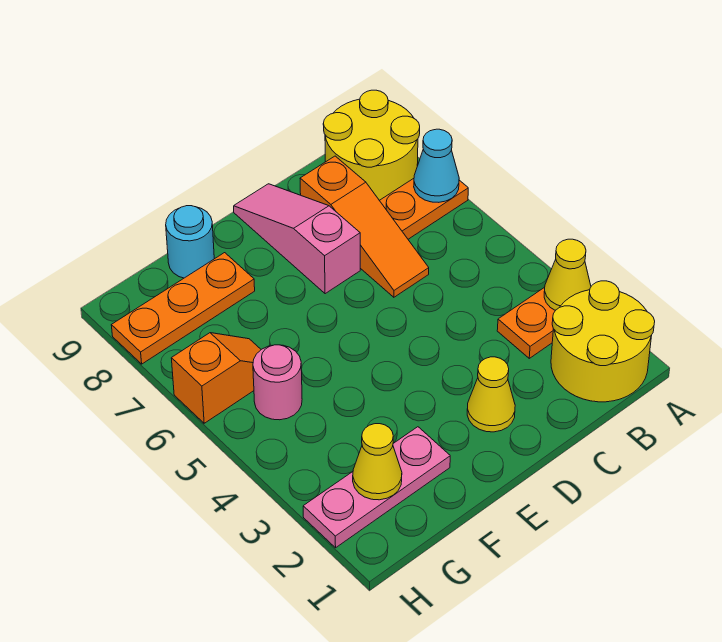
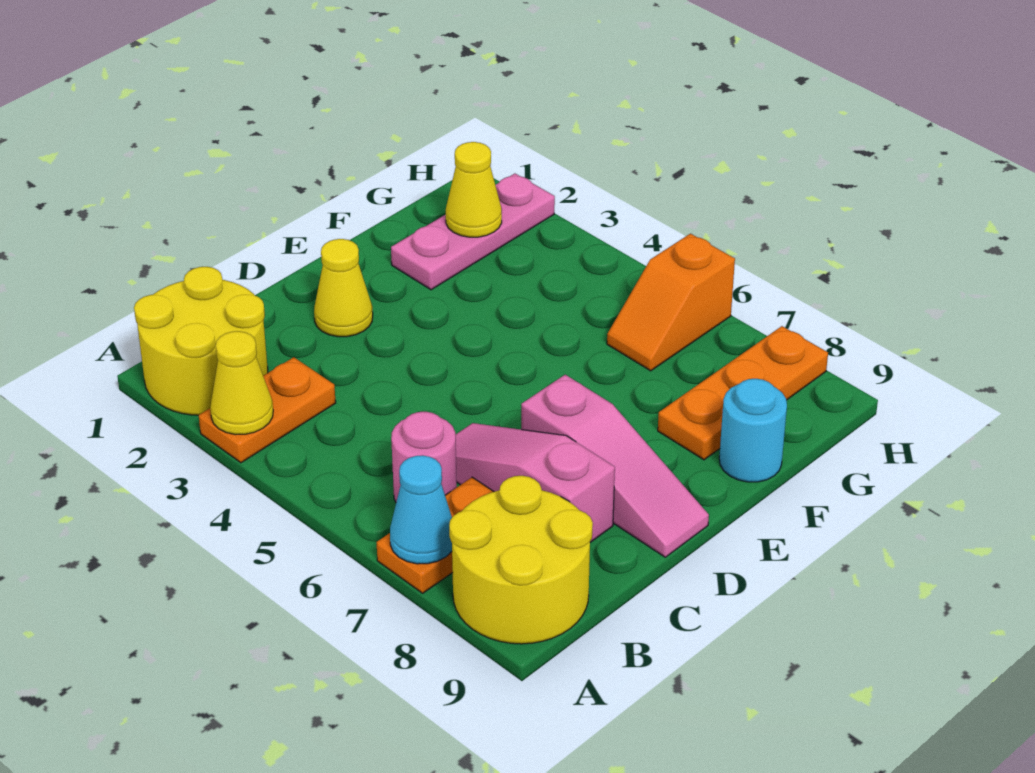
orange slope C6:C8 level 1 top 8 -> pink slope C6:C8 level 1 top 8
pink round brick G5 level 1 -> pink round brick B6 level 1

